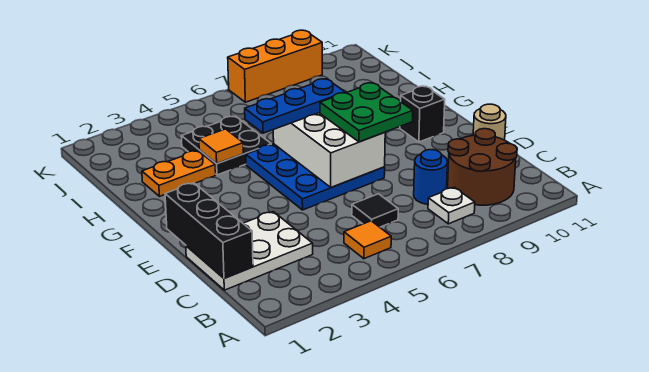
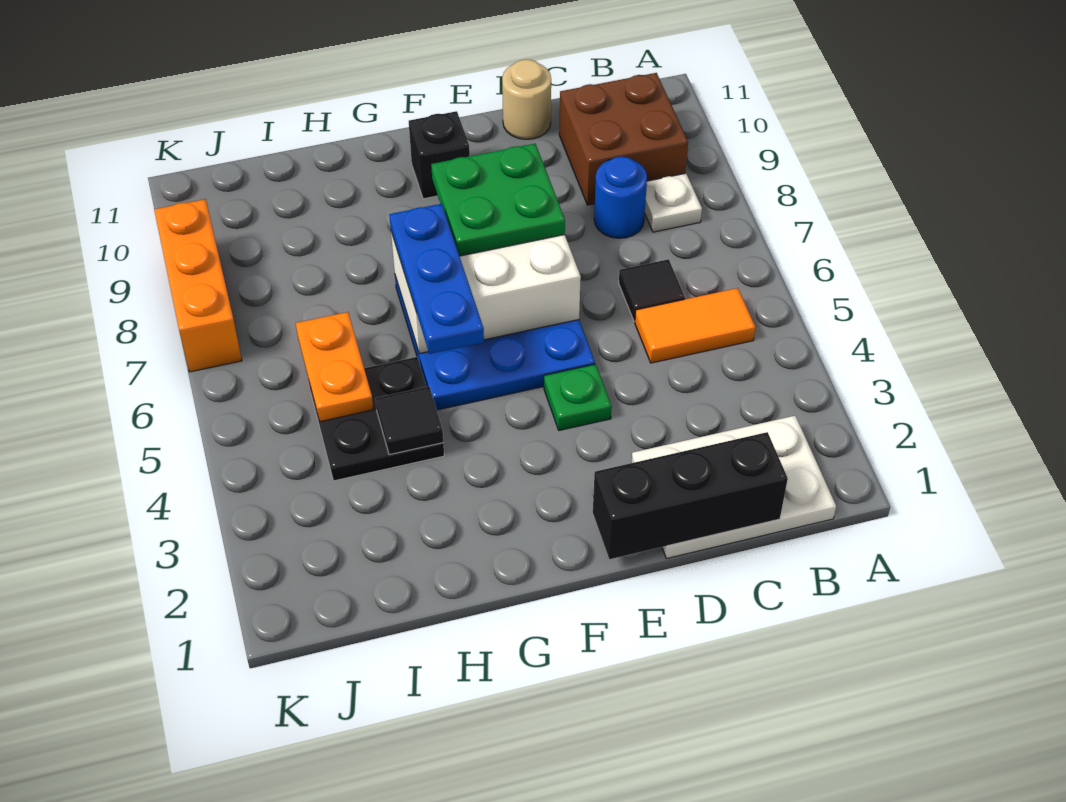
orange tile B5 level 1 -> orange tile B5:C5 level 1
brown round brick B9:C10 level 1 -> brown brick B9:C10 level 1
white plate C1:D3 level 1 -> white plate B1:D2 level 1
none -> green plate E4 level 1
orange plate H2:H3 level 1 -> orange plate I5:I6 level 2
orange tile H4 level 2 -> black tile H4 level 2

